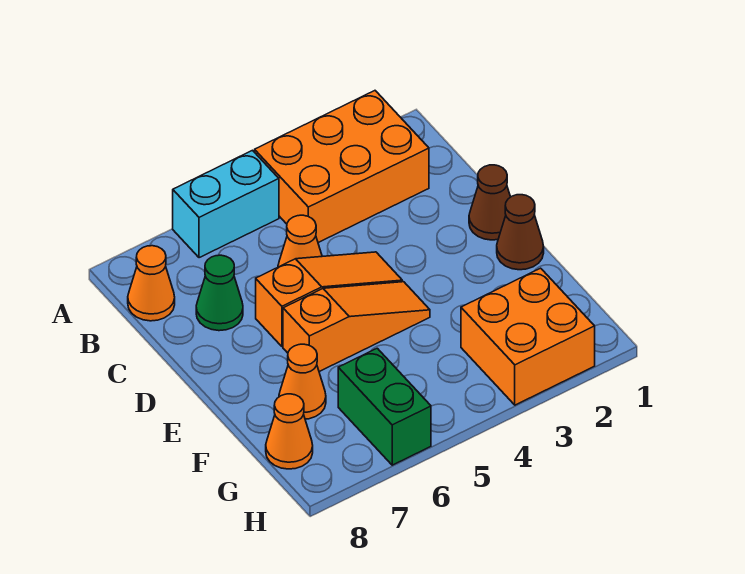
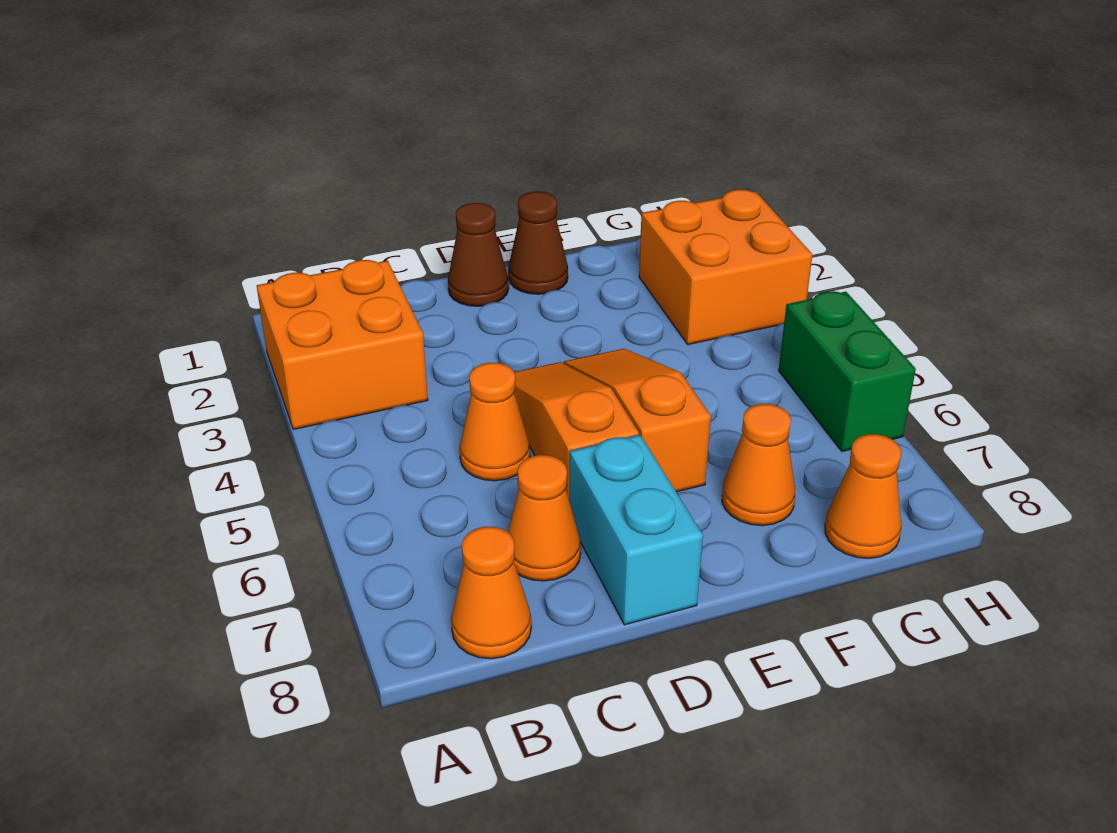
orange brick A2:B4 level 1 -> orange brick A2:B3 level 1
cyan brick A5:A6 level 1 -> cyan brick D7:D8 level 1
green cone C7 level 1 -> orange cone C7 level 1
green brick G6:H6 level 1 -> green brick H5:H6 level 1

